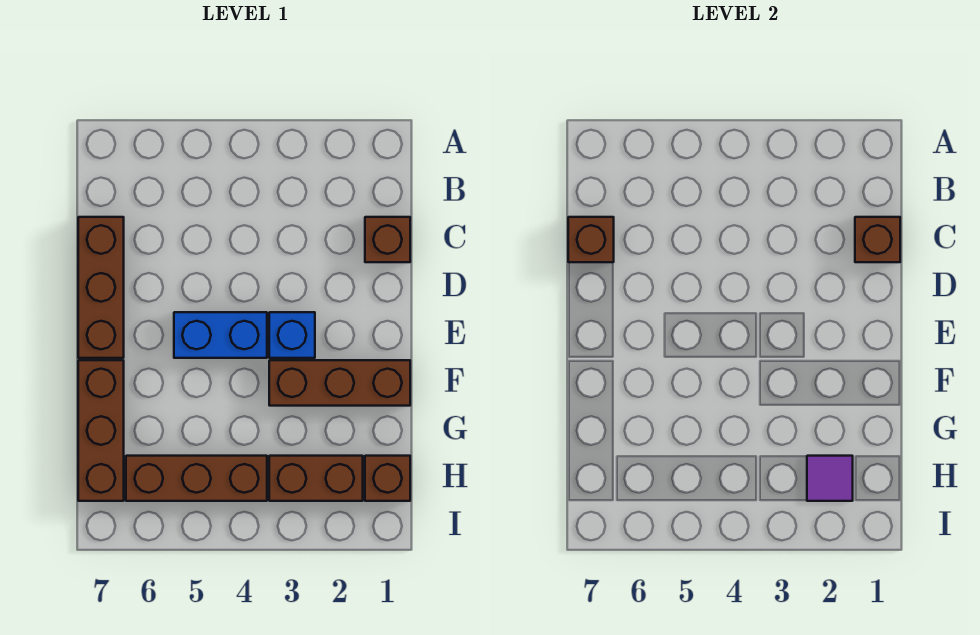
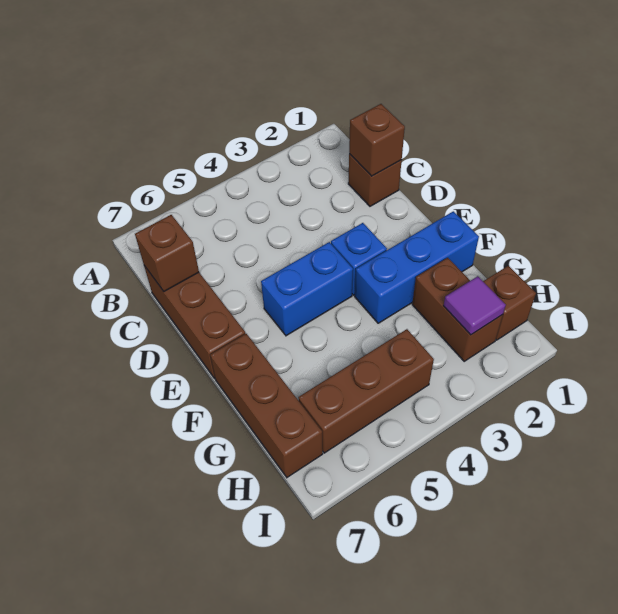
brown brick F1:F3 level 1 -> blue brick F1:F3 level 1
brown brick H2:H3 level 1 -> brown brick G2:H2 level 1

